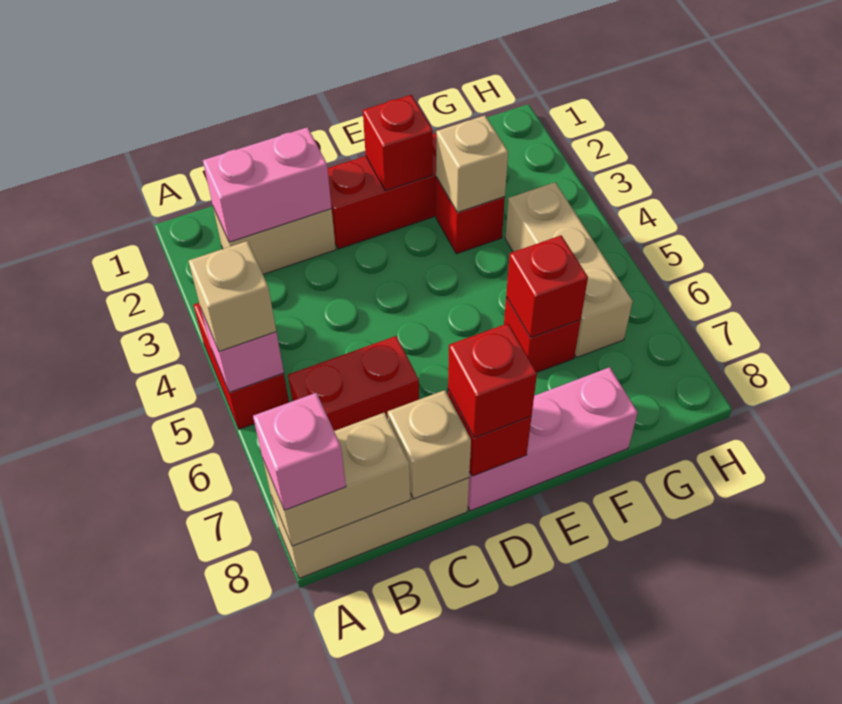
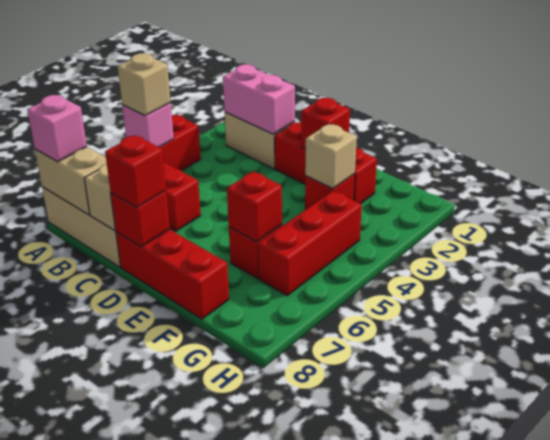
pink brick D8:F8 level 1 -> red brick D8:F8 level 1
tan brick G4:G6 level 1 -> red brick G4:G6 level 1

